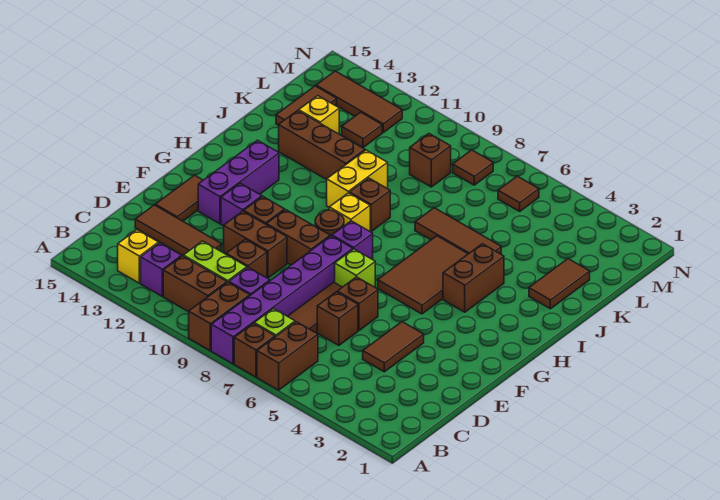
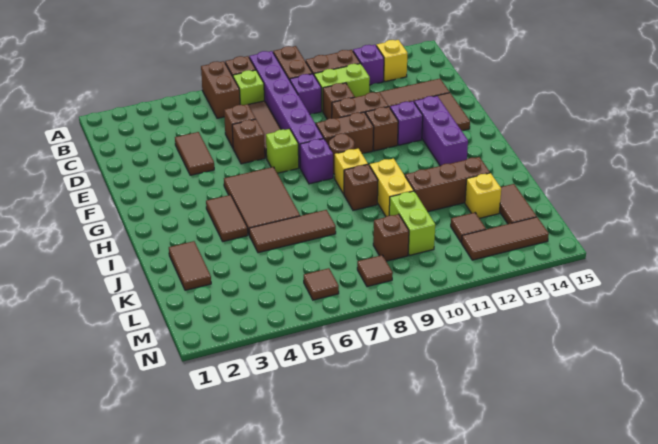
brown brick H4:I4 level 1 -> brown tile H4:I4 level 1
none -> lime brick K10:L10 level 1

